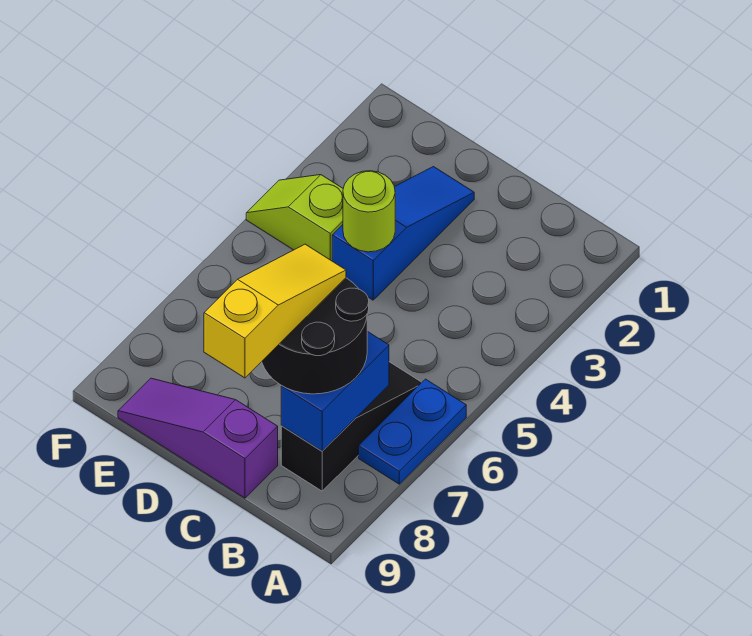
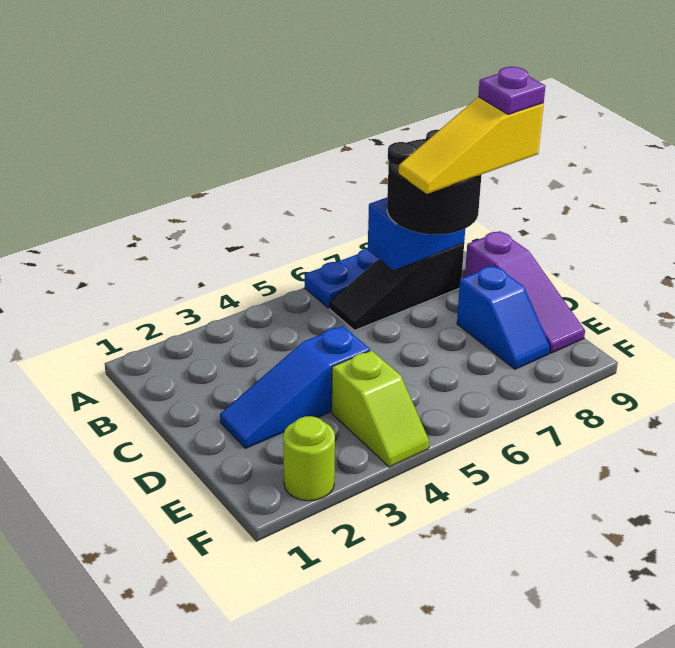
none -> purple plate C9 level 5
lime round brick D4 level 2 -> lime round brick F2 level 1
none -> blue slope D8:E8 level 1 top D

